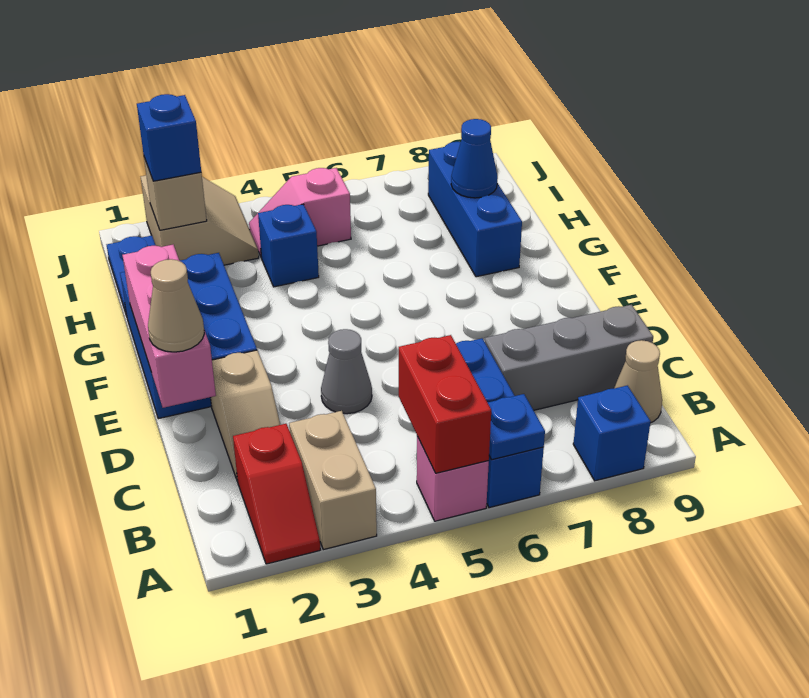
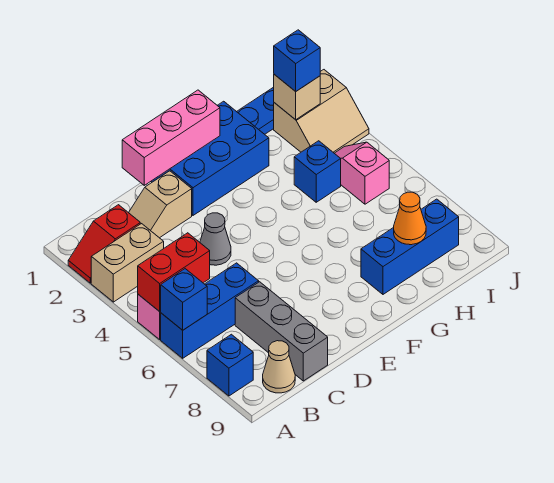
blue plate A6 level 2 -> blue brick A6 level 2
tan cone D1 level 3 -> none
blue cone H8 level 2 -> orange cone H8 level 2

